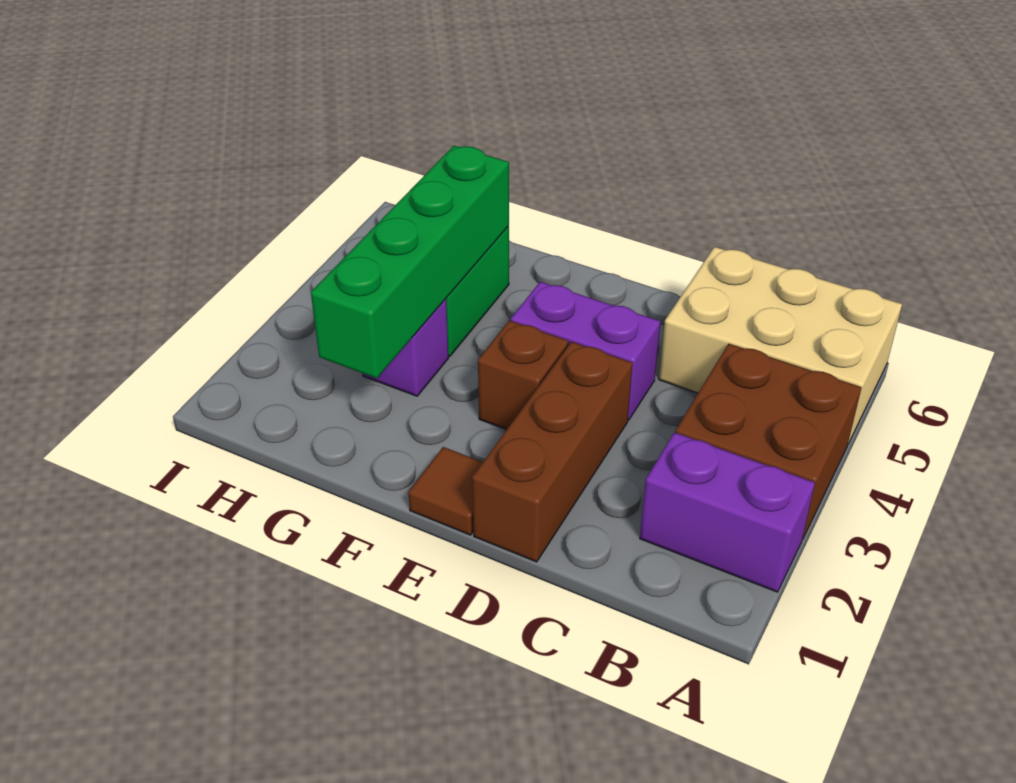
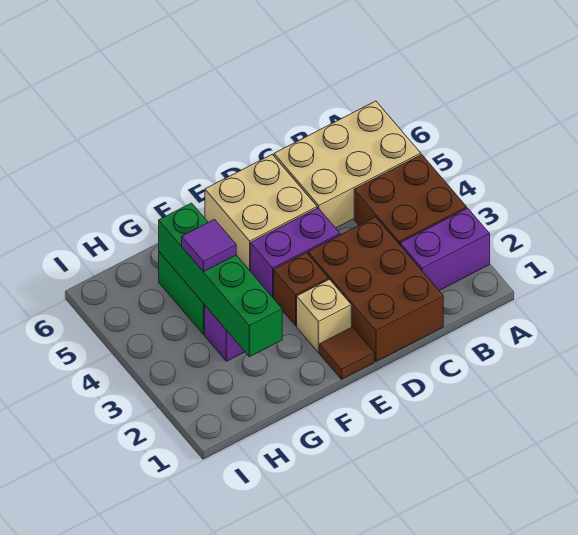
brown brick D1:D3 level 1 -> brown brick C1:D3 level 1
none -> tan brick D5:E6 level 1
none -> tan brick E2 level 1
none -> purple tile G4 level 3

